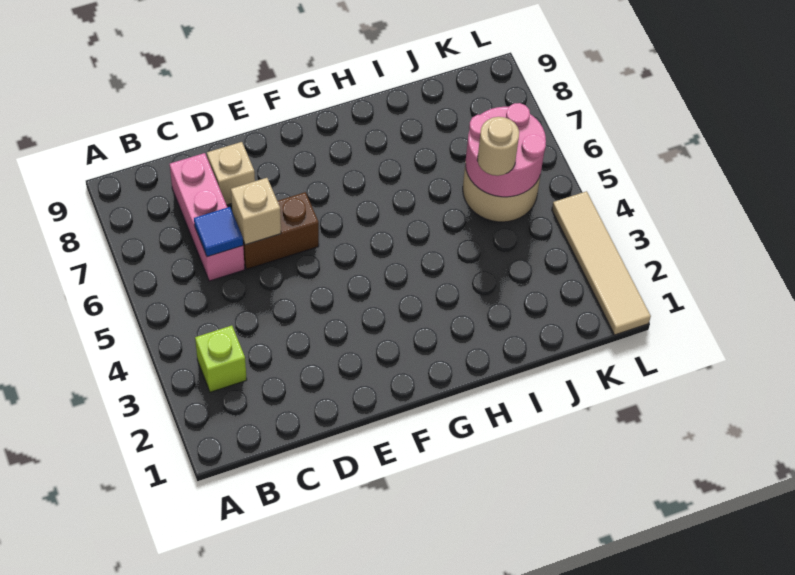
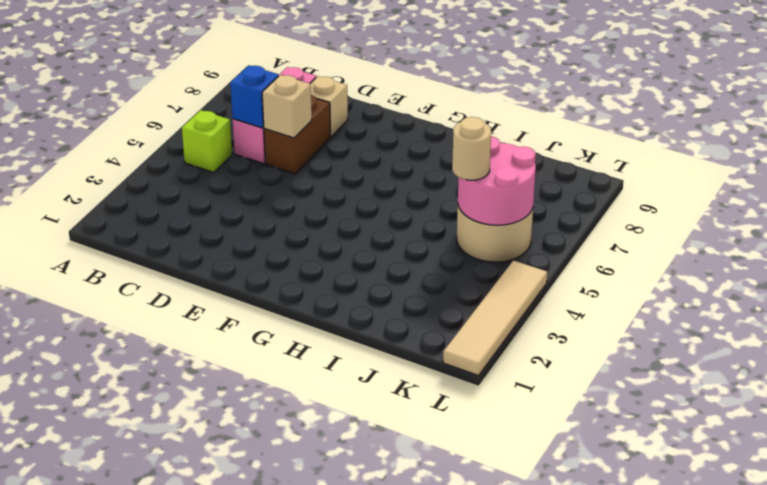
lime brick B3 level 1 -> lime brick B5 level 1
blue tile C6 level 2 -> blue brick C6 level 2
brown brick D6:E6 level 1 -> brown brick D6:D7 level 1

